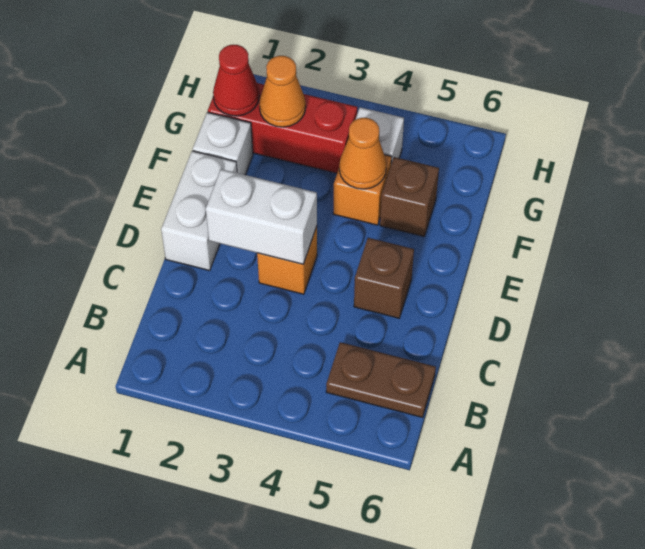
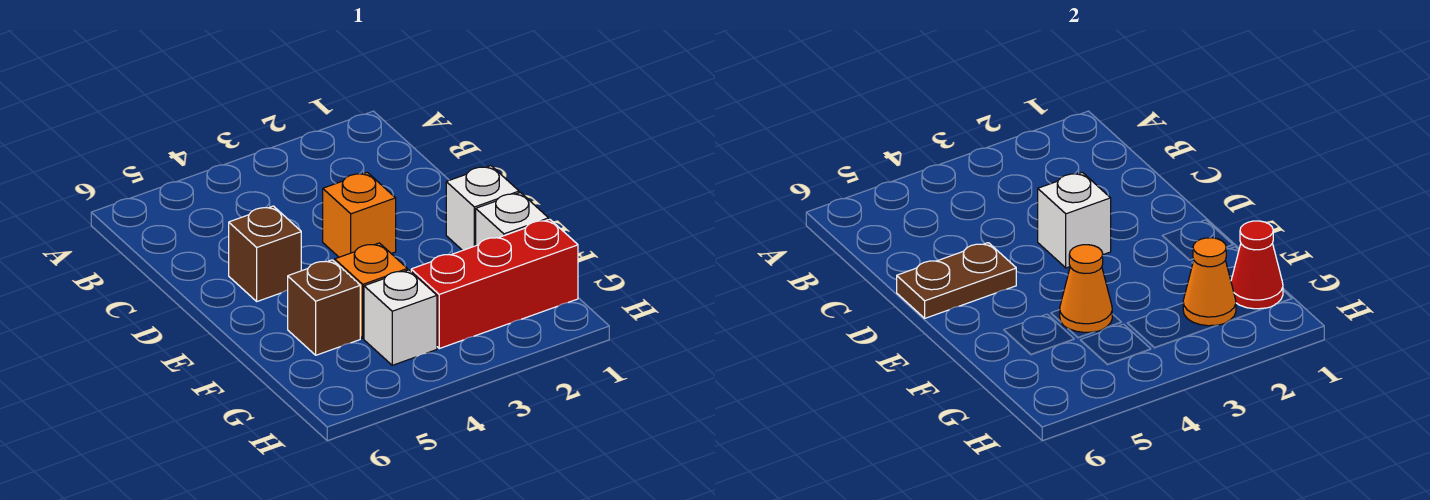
brown plate B5:B6 level 1 -> brown plate D5:D6 level 2
white brick D1:E1 level 1 -> white brick E1 level 1
white brick D2:D3 level 2 -> white brick D3 level 2

